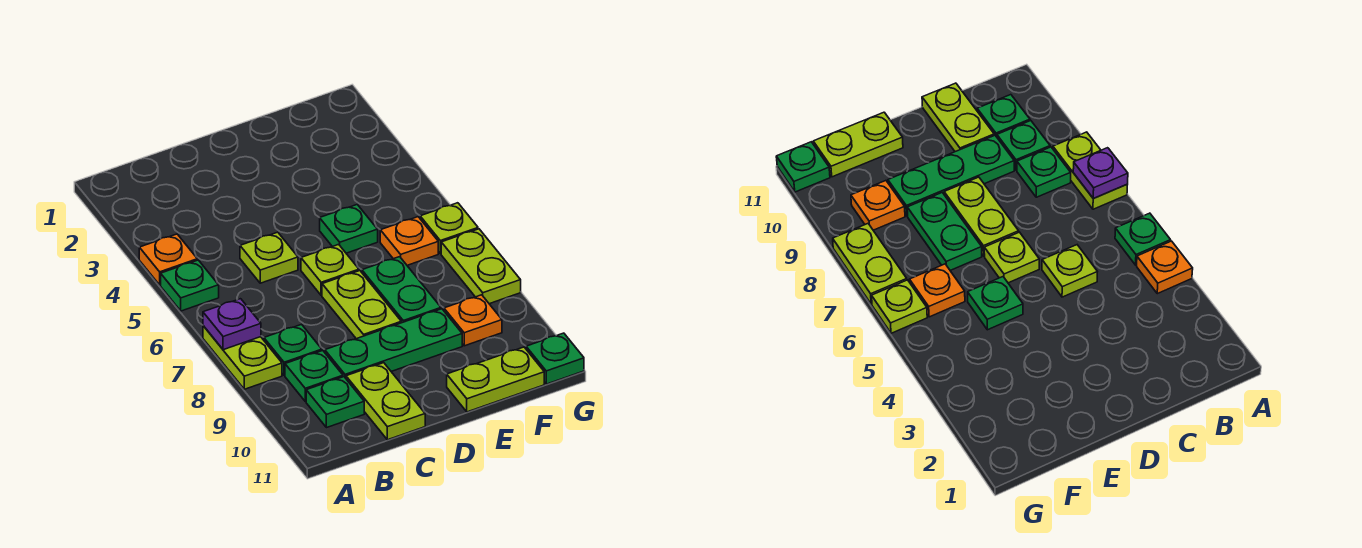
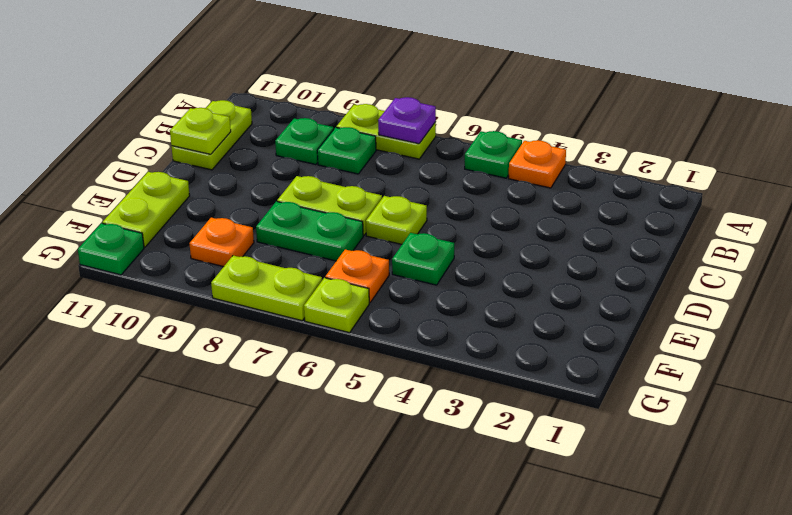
green plate B10 level 1 -> none
lime plate C5 level 1 -> lime plate C11 level 2
green plate C9:E9 level 1 -> none
lime plate C10:C11 level 1 -> lime plate B11:C11 level 1

